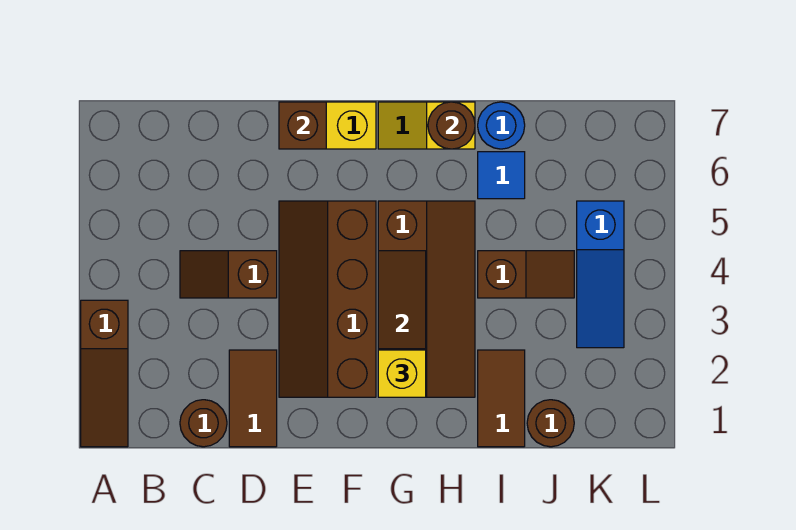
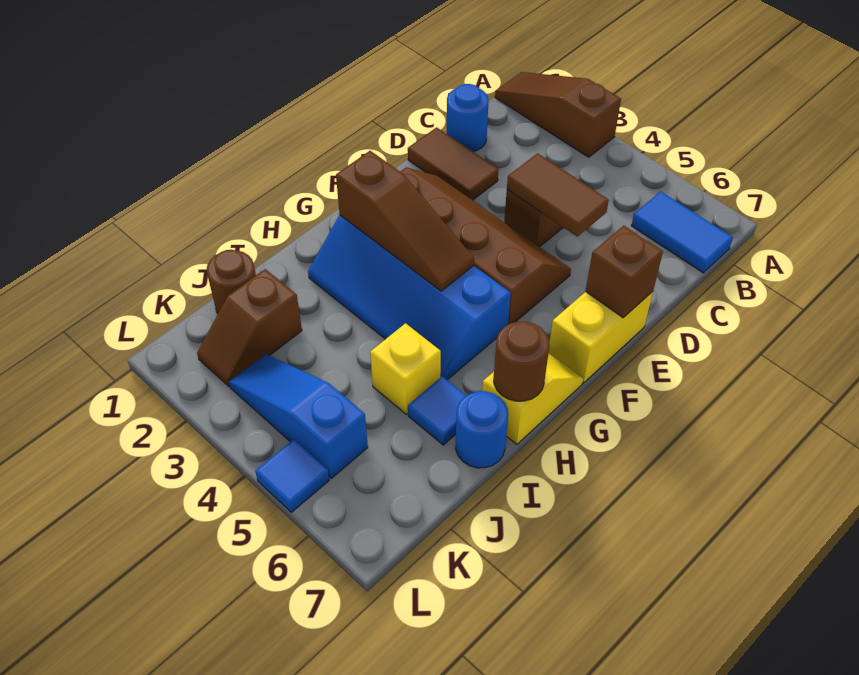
none -> blue tile B6:B7 level 1
brown round brick C1 level 1 -> blue round brick C1 level 1
brown slope G2:H5 level 1 top G -> blue slope G2:H5 level 1 top G
yellow brick G2 level 3 -> yellow brick I5 level 1
brown tile I1:I2 level 1 -> brown tile D4:D5 level 2
brown slope I4:J4 level 1 top I -> brown slope J2:K2 level 1 top J
none -> blue tile L5 level 1

